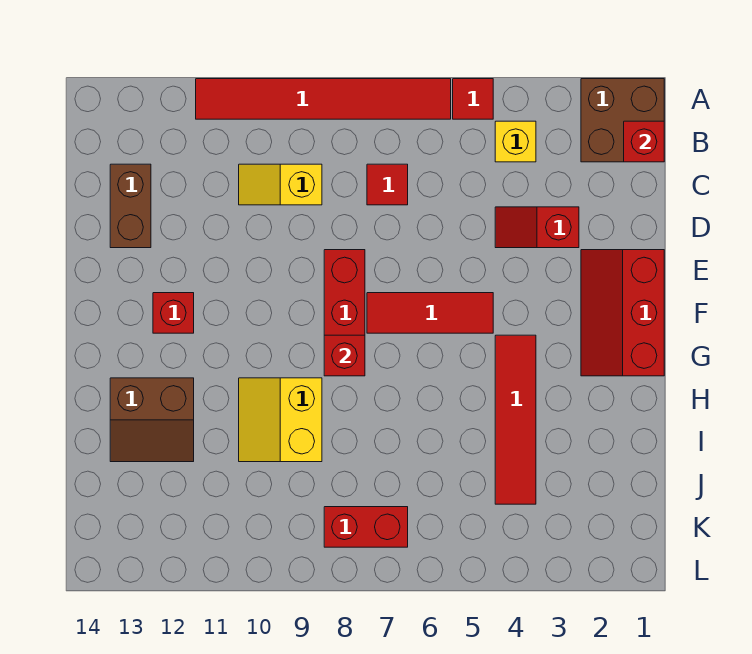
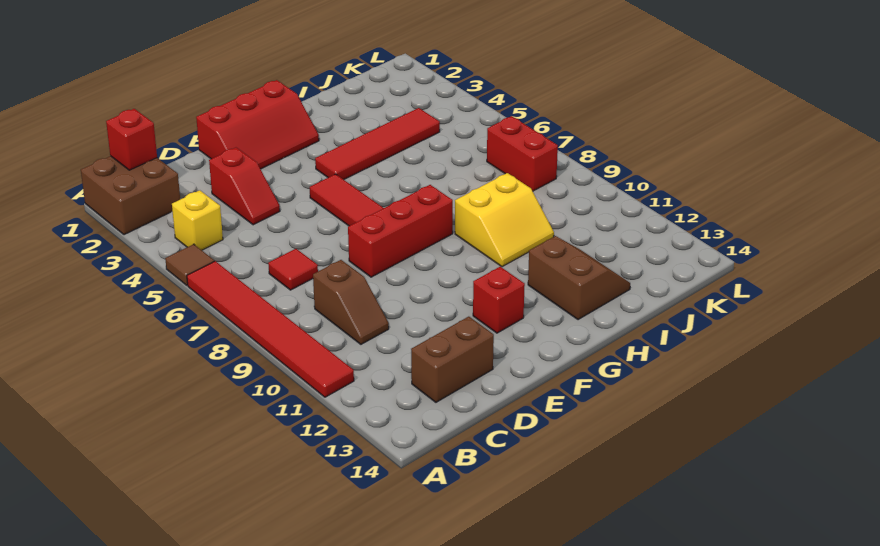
red tile A5 level 1 -> brown tile A5 level 1
yellow slope C9:C10 level 1 top 9 -> brown slope C9:C10 level 1 top 9
red brick G8 level 2 -> none

